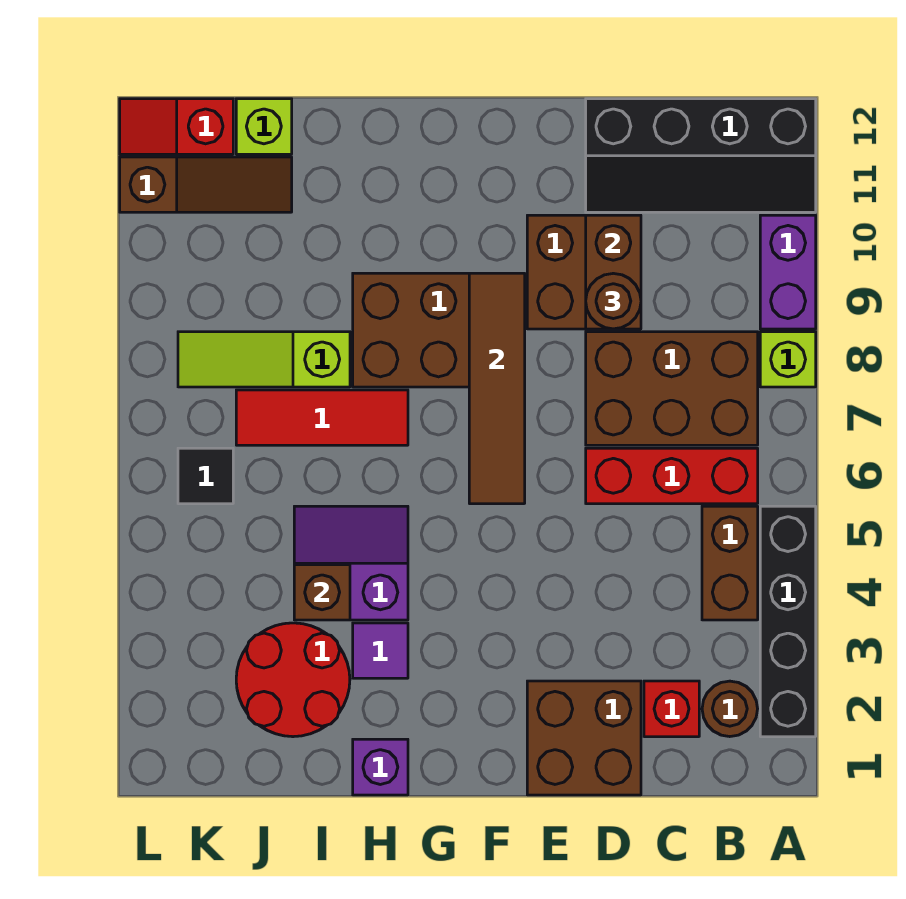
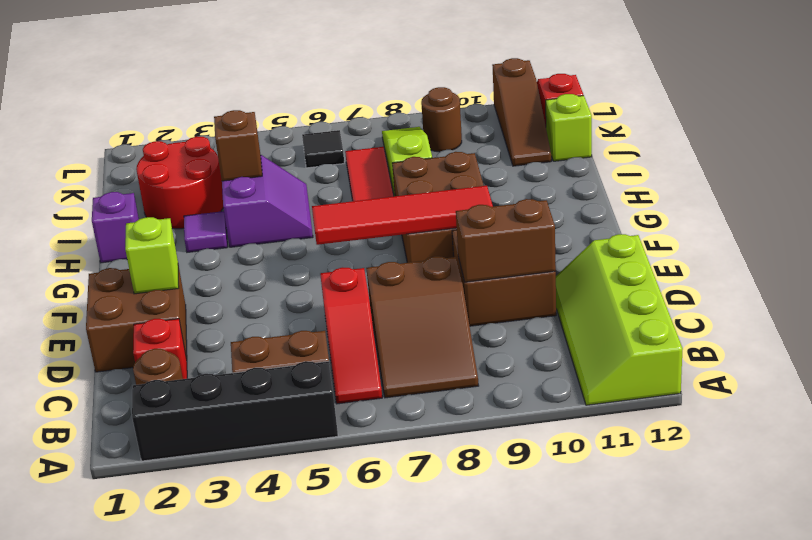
lime brick A8 level 1 -> lime brick E2 level 2
purple brick A9:A10 level 1 -> none
black slope A11:D12 level 1 top 12 -> lime slope A11:D12 level 1 top 12
red brick B6:D6 level 1 -> red slope B6:D6 level 1 top D
brown brick B7:D8 level 1 -> brown slope B7:D8 level 1 top D
brown round brick D9 level 3 -> brown round brick K9 level 1
brown tile F6:F9 level 2 -> red tile F6:F9 level 2

